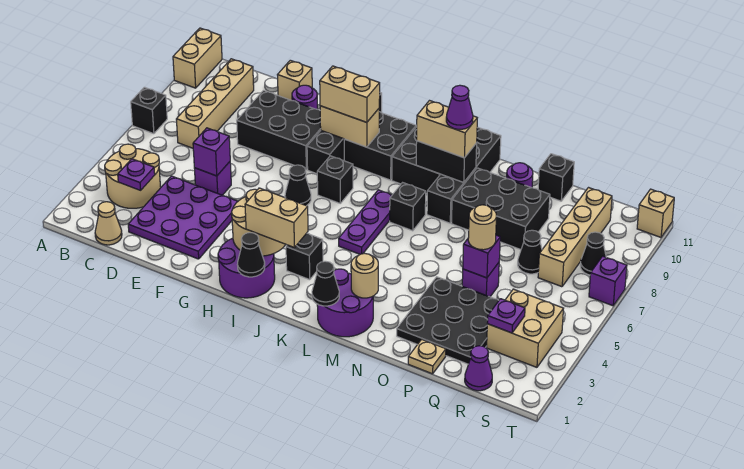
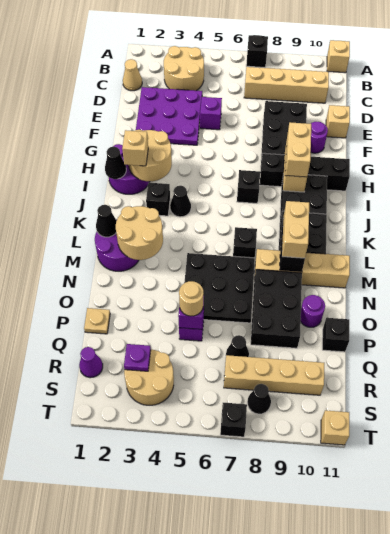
tan brick A10:A11 level 1 -> tan brick A11 level 1
purple plate C3 level 2 -> none
purple brick E5 level 2 -> none
black cone H6 level 1 -> black cone J4 level 1
tan brick I2:J2 level 3 -> tan brick I2 level 3
purple plate K5:K7 level 1 -> none
tan round brick M2 level 2 -> tan round brick L2:M3 level 2
black brick M8:M11 level 1 -> tan brick M8:M11 level 1
purple cone M9 level 4 -> none
black plate O2:Q4 level 1 -> black plate M5:O7 level 1
tan brick R3:S4 level 1 -> tan round brick R3:S4 level 1
purple brick T7 level 1 -> black brick T7 level 1

